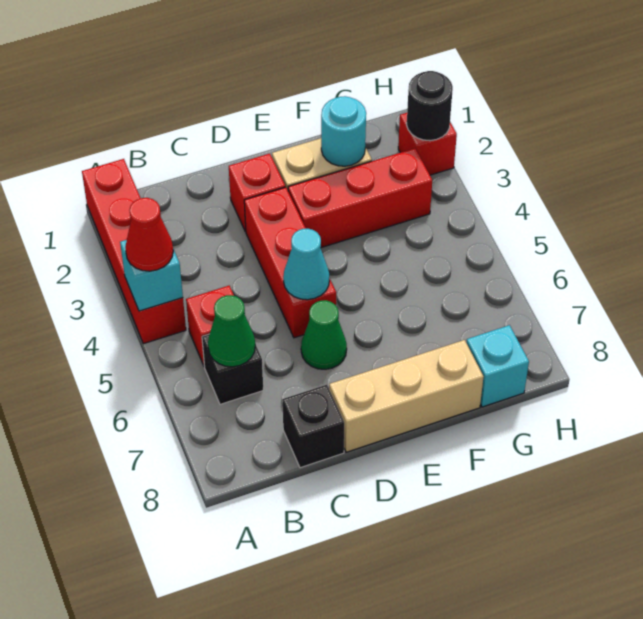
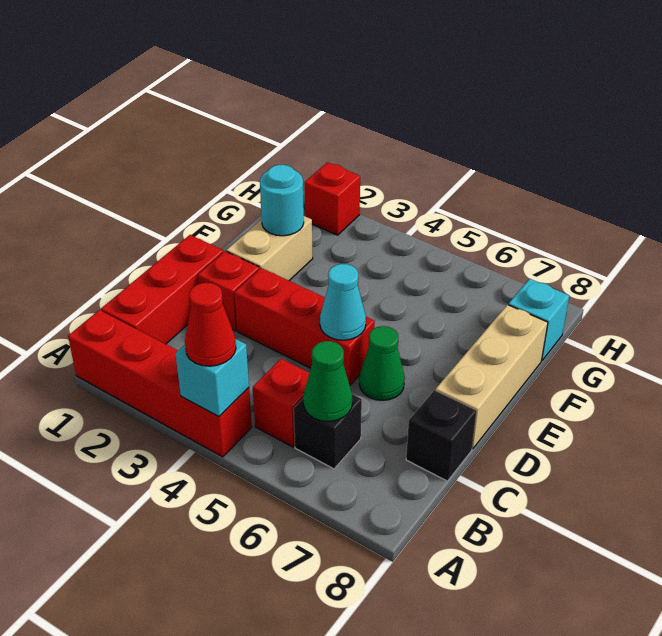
red brick E3:G3 level 1 -> red brick B1:D1 level 1
black round brick H2 level 2 -> none

